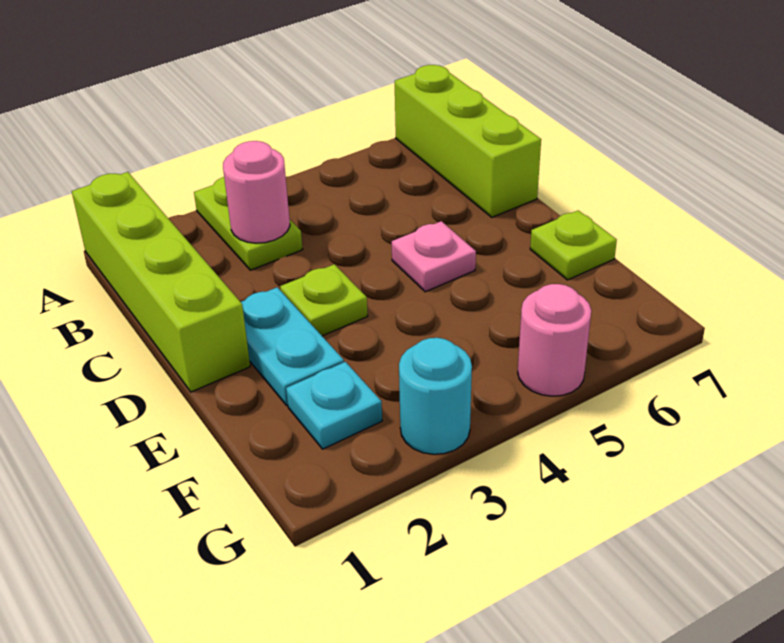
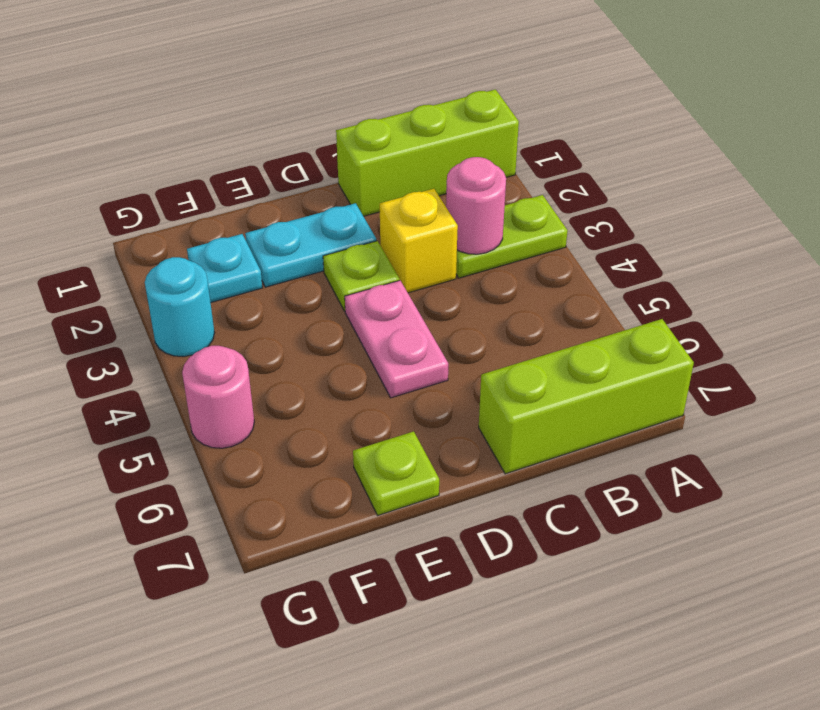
lime brick A1:D1 level 1 -> lime brick A1:C1 level 1
none -> yellow brick C3 level 1
pink plate D5 level 1 -> pink plate D4:D5 level 1

